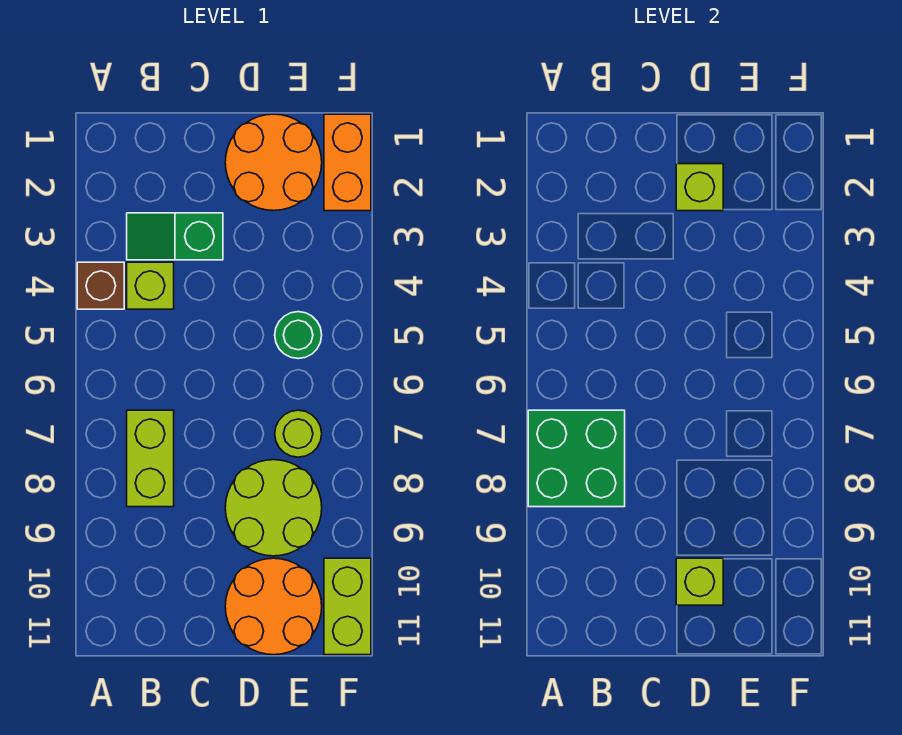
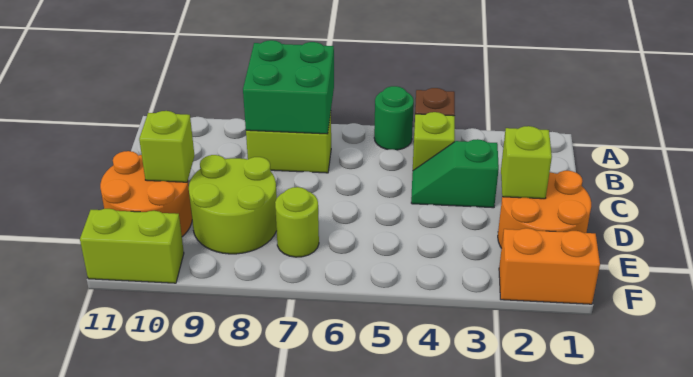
green slope B3:C3 level 1 top C -> green slope C3:C4 level 1 top 3
green round brick E5 level 1 -> green round brick A5 level 1

